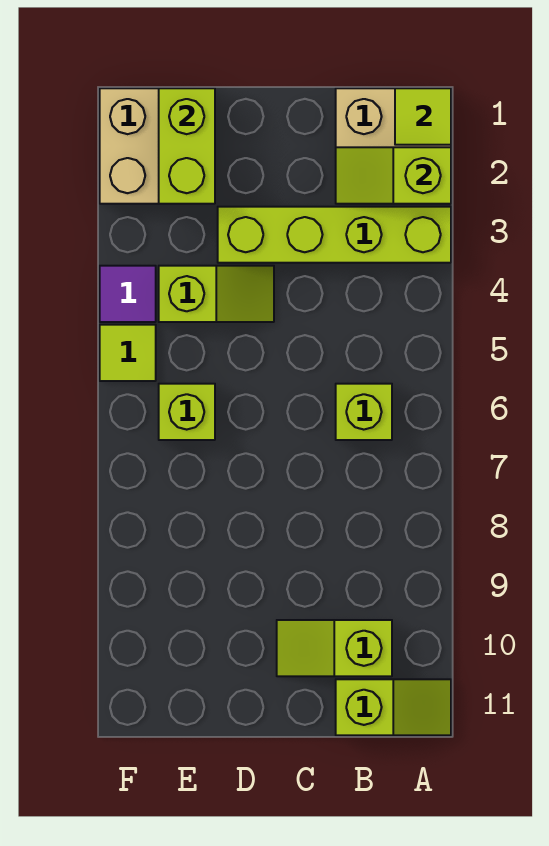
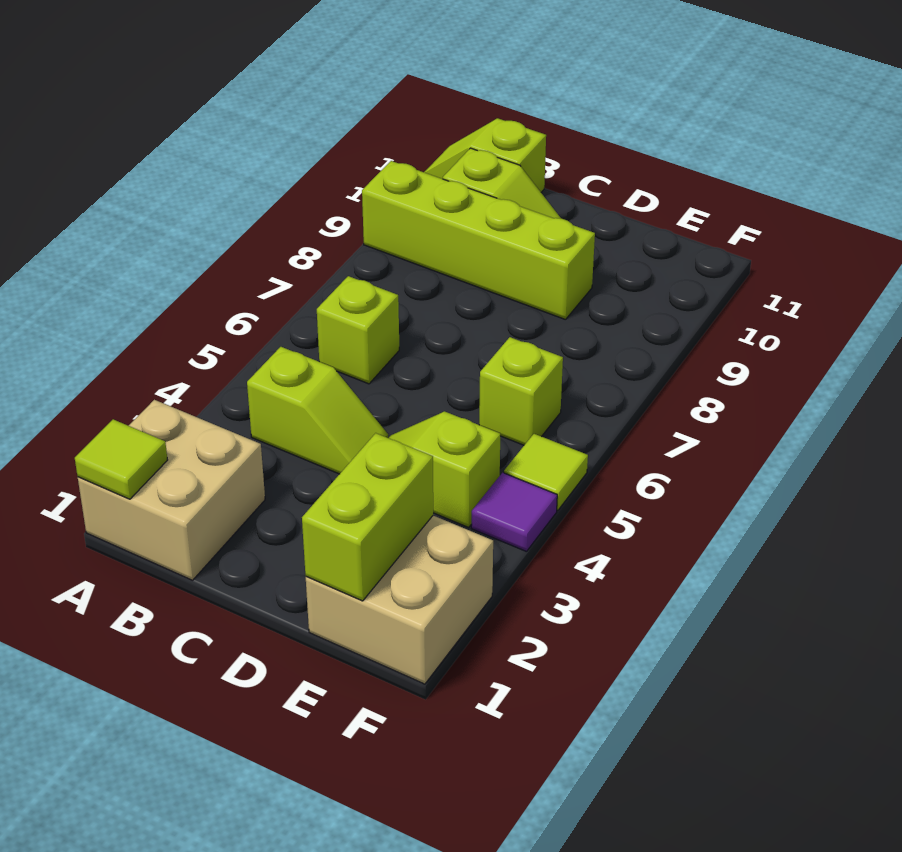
lime slope A2:B2 level 2 top A -> lime slope B4:C4 level 1 top B
lime brick A3:D3 level 1 -> lime brick A9:D9 level 1

